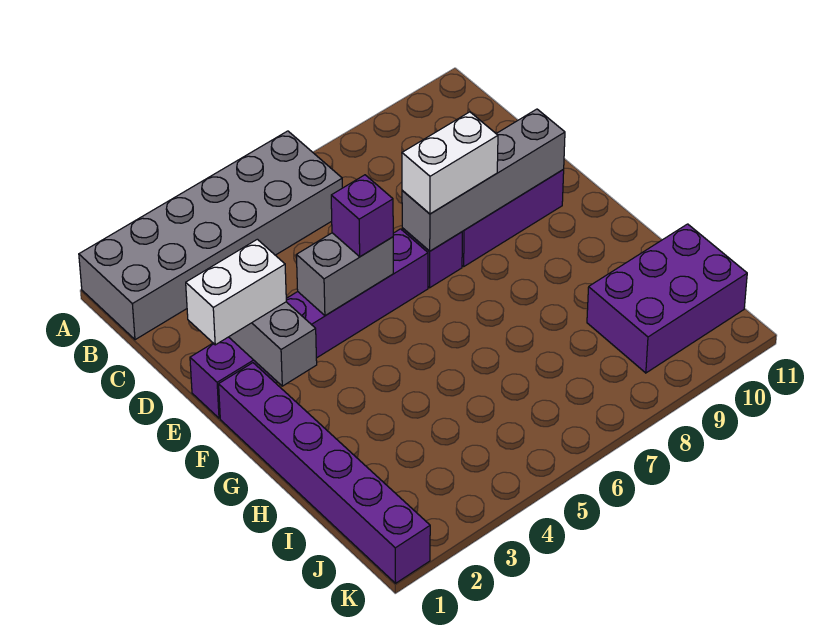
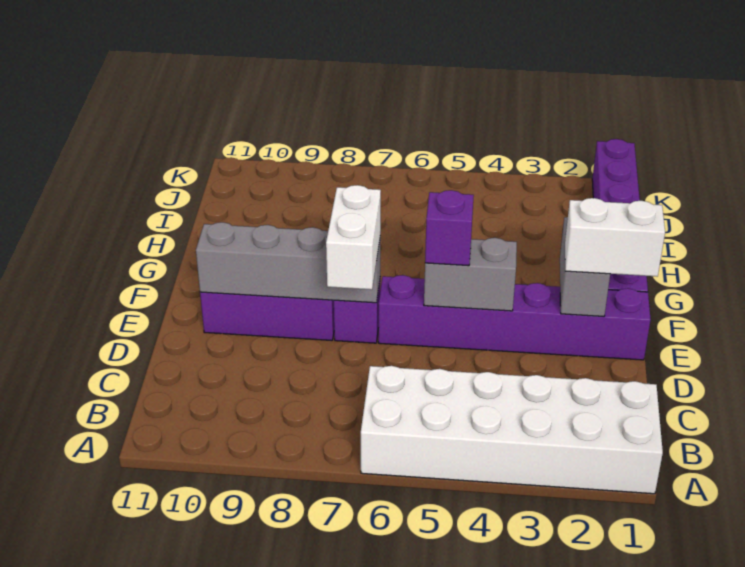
grey brick A1:B6 level 1 -> white brick A1:B6 level 1
white brick E7:E8 level 3 -> white brick D7:E7 level 3
purple brick I9:J11 level 1 -> none

